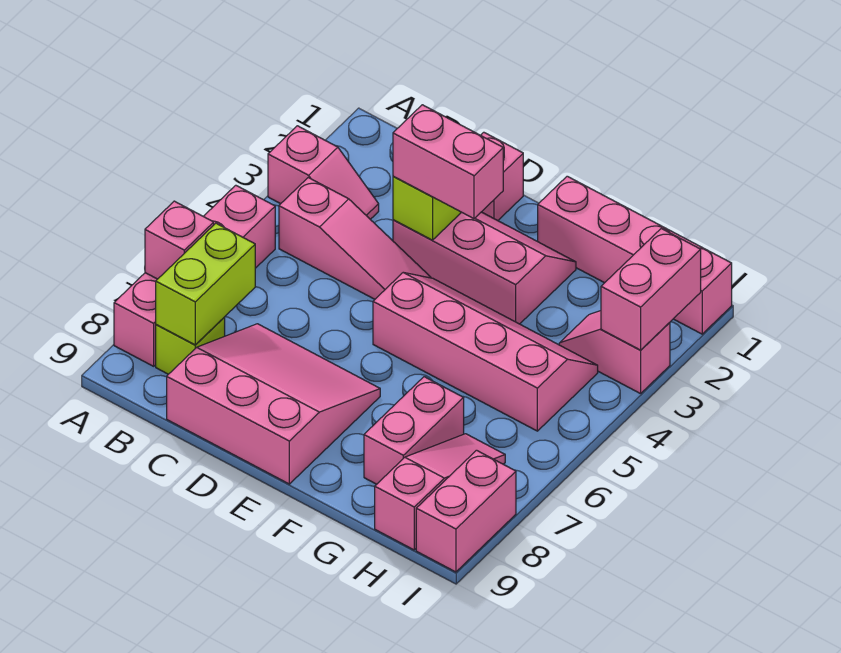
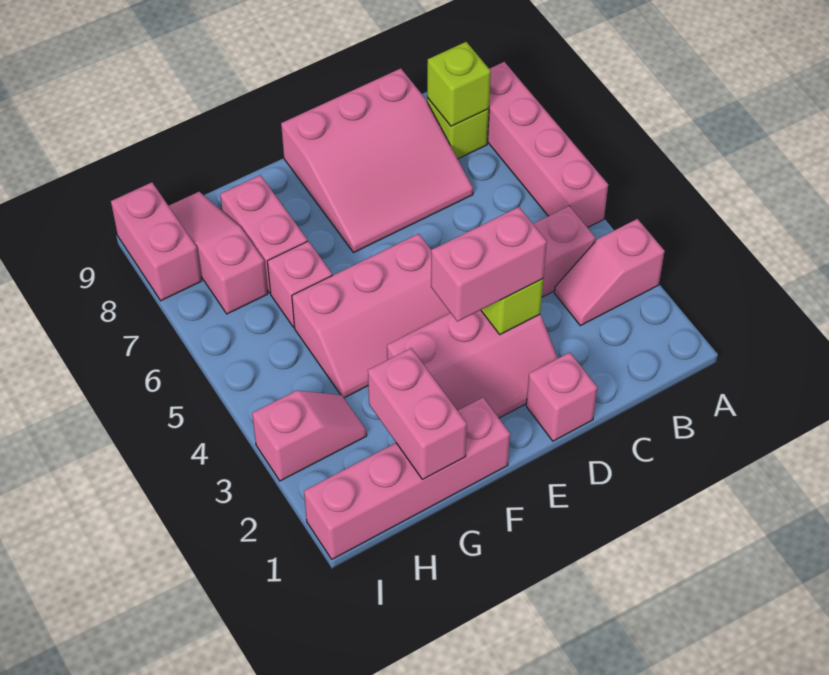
pink brick A7 level 2 -> pink brick G6 level 1
lime brick B7:B8 level 2 -> lime brick B8 level 2
pink slope E4:H5 level 1 top 5 -> pink slope E4:G5 level 1 top 5
pink slope H7:H9 level 1 top 9 -> pink slope H7:H9 level 1 top 7
pink brick I2:I3 level 2 -> pink brick G1:G2 level 2

